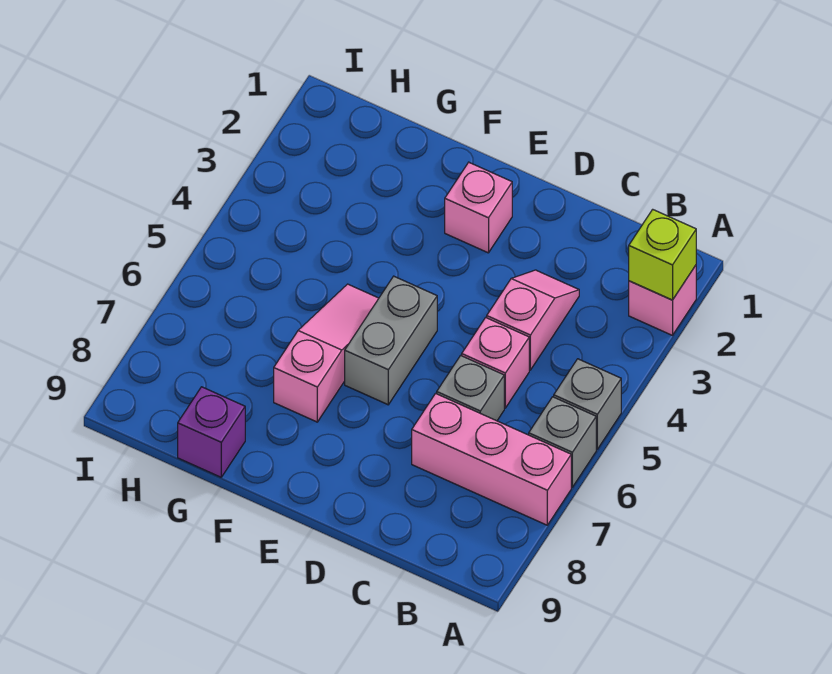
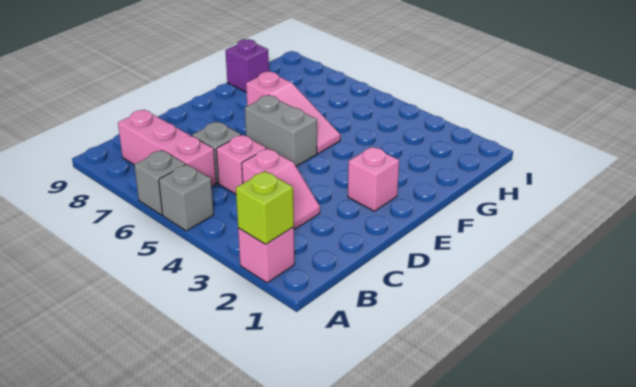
pink brick A7:C7 level 1 -> pink brick B6:B8 level 1

